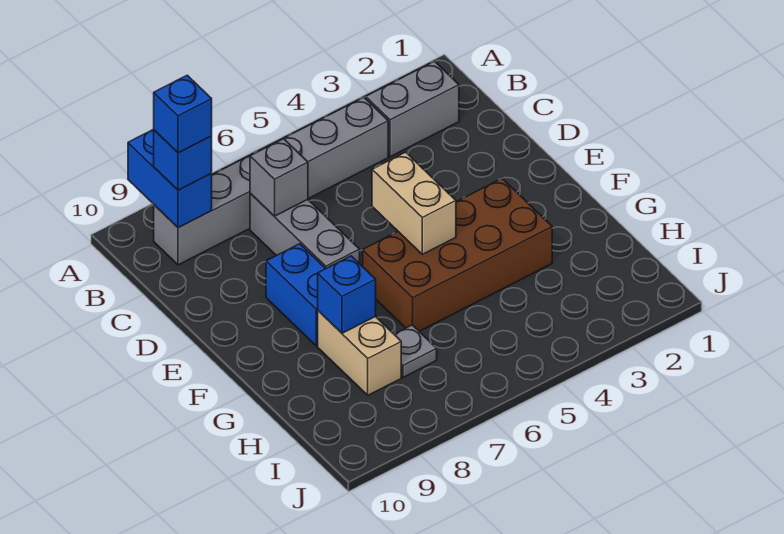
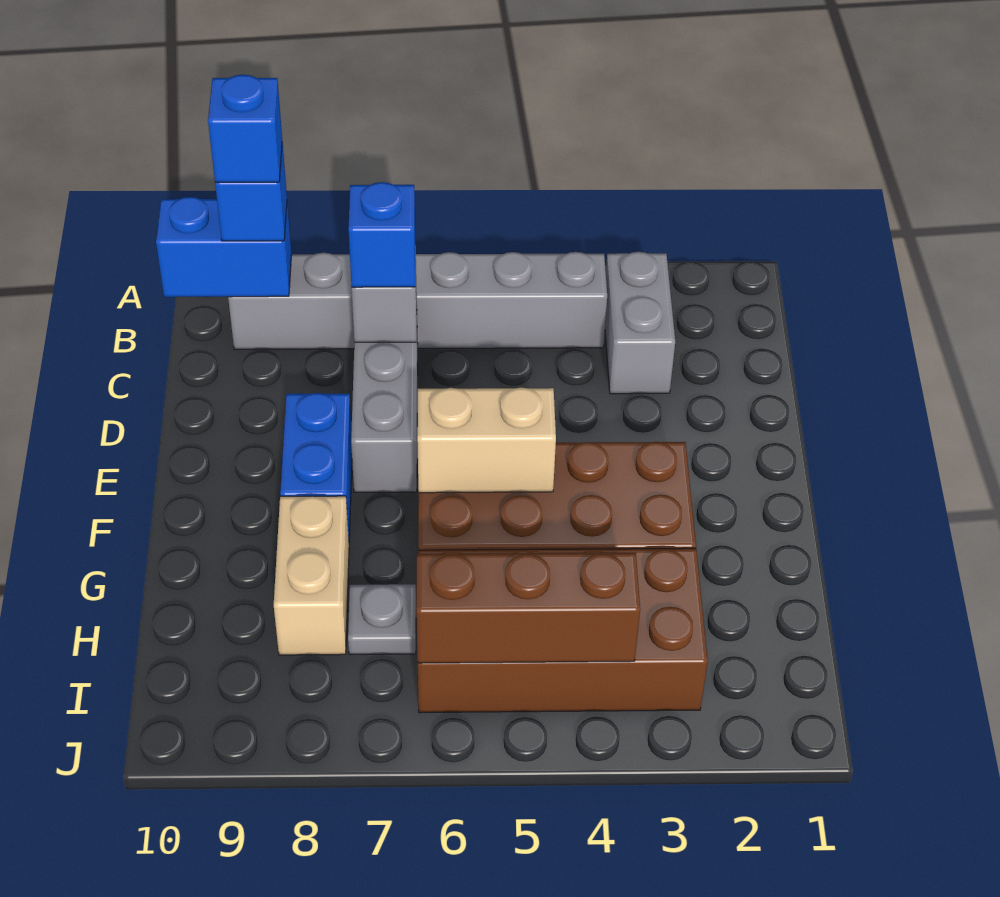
blue brick A9:B9 level 2 -> blue brick B9:B10 level 2
grey brick B2:B3 level 1 -> grey brick B3:C3 level 1
tan brick E5:F5 level 2 -> tan brick F5:F6 level 2
blue brick G8 level 2 -> blue brick C7 level 3
none -> brown brick H3:I6 level 1
none -> brown brick I4:I6 level 2

